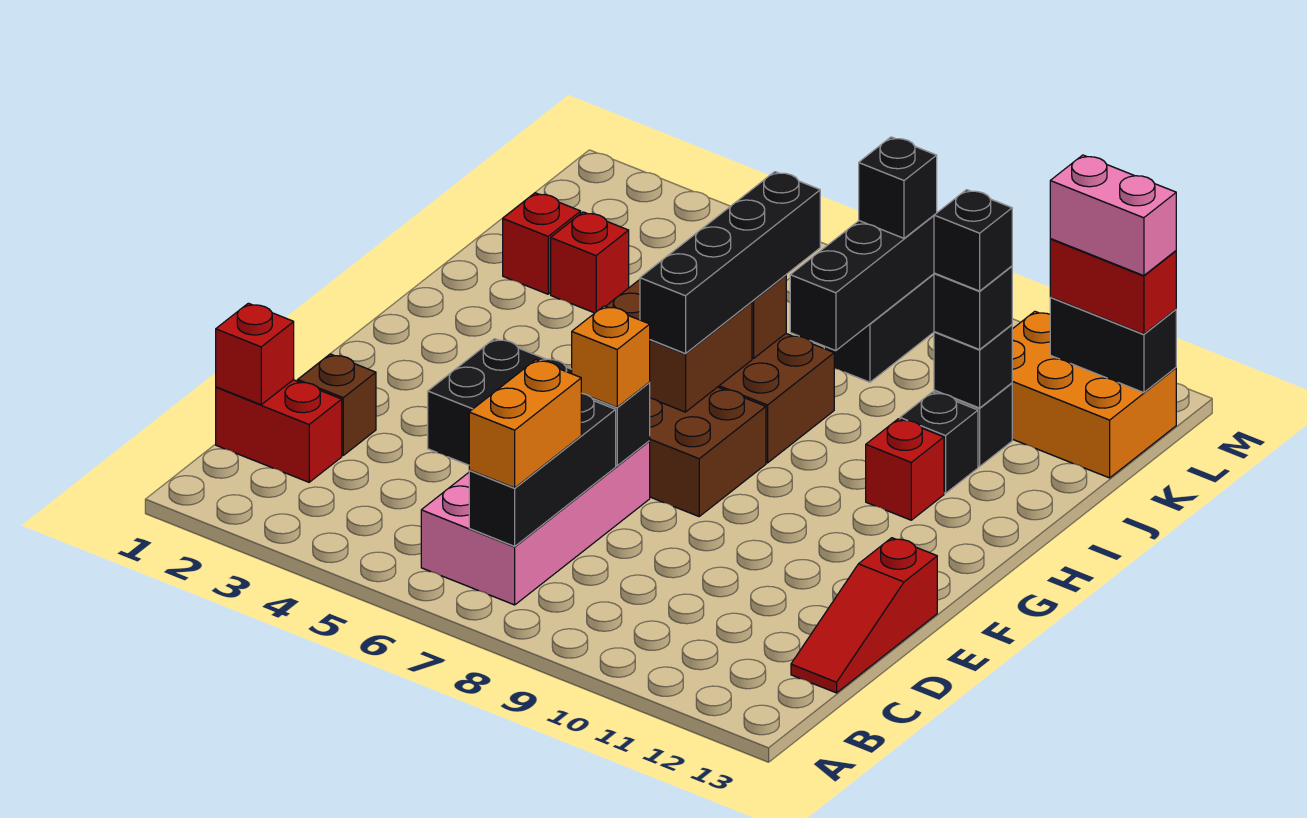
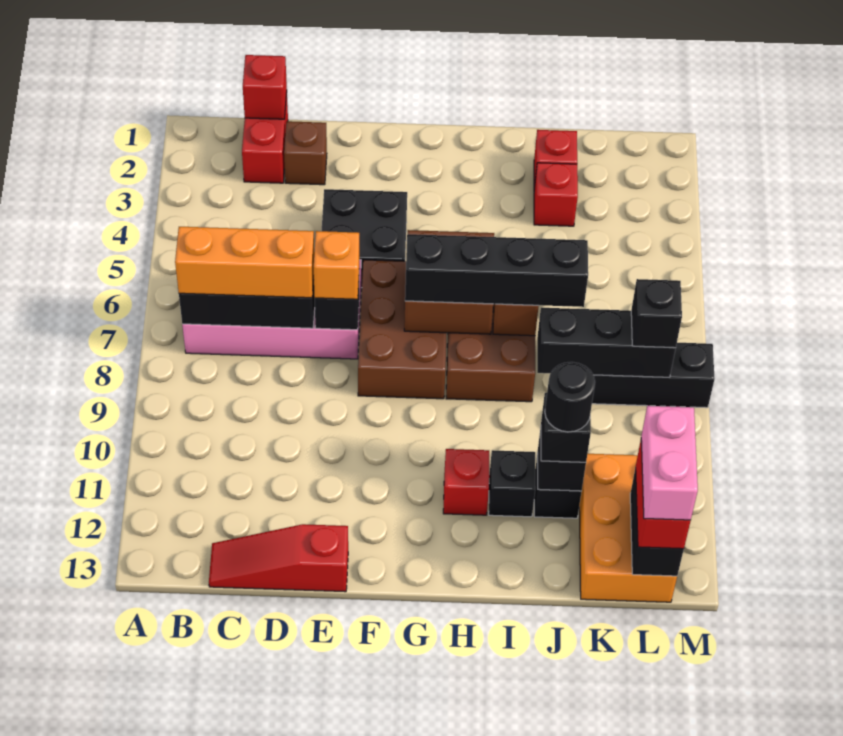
orange brick B7:C7 level 3 -> orange brick B7:D7 level 3
black brick J11 level 4 -> black round brick J11 level 4

